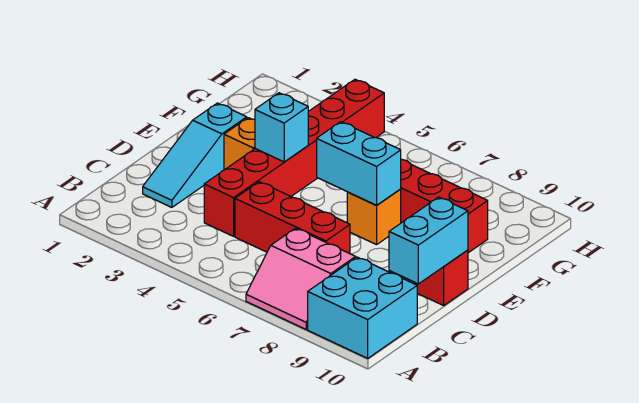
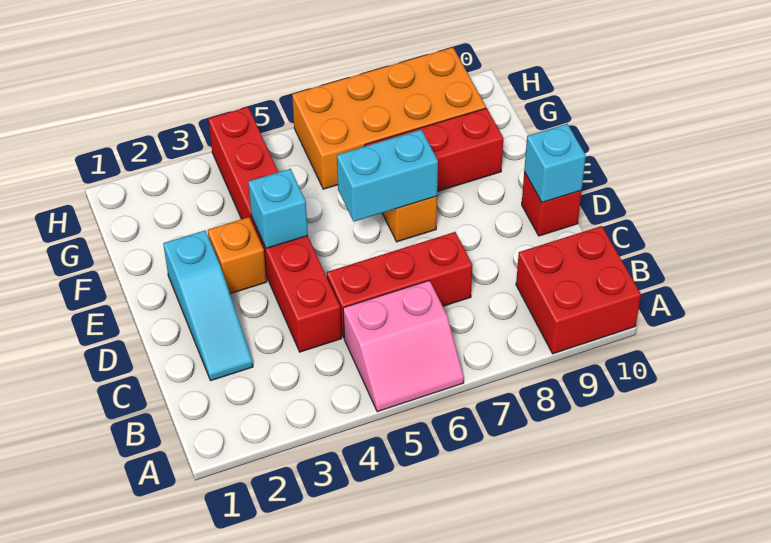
pink slope A7:B8 level 1 top B -> pink slope A5:B6 level 1 top B
cyan brick A9:B10 level 1 -> red brick A9:B10 level 1
cyan brick C10:D10 level 2 -> cyan brick D10 level 2
none -> orange brick G6:H9 level 1

